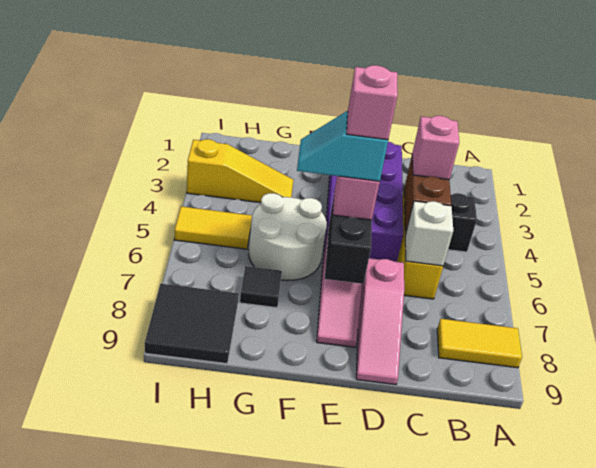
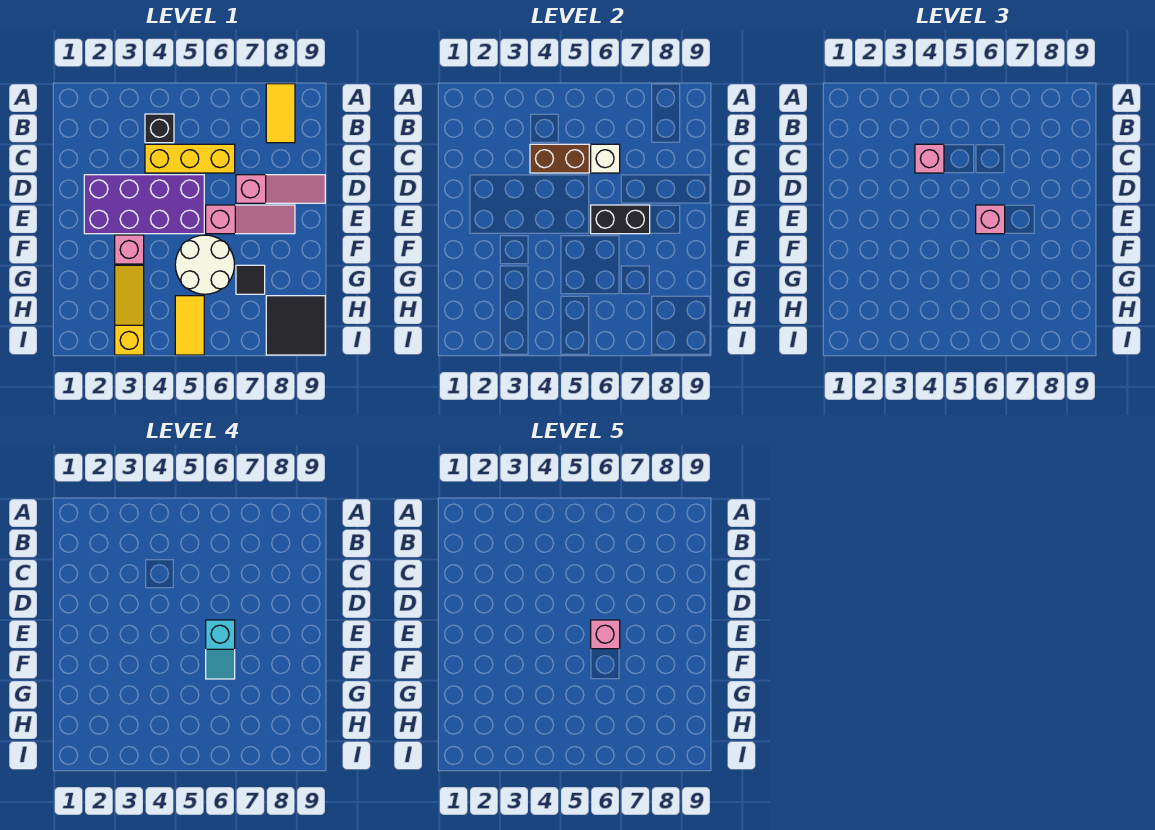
none -> pink brick F3 level 1

